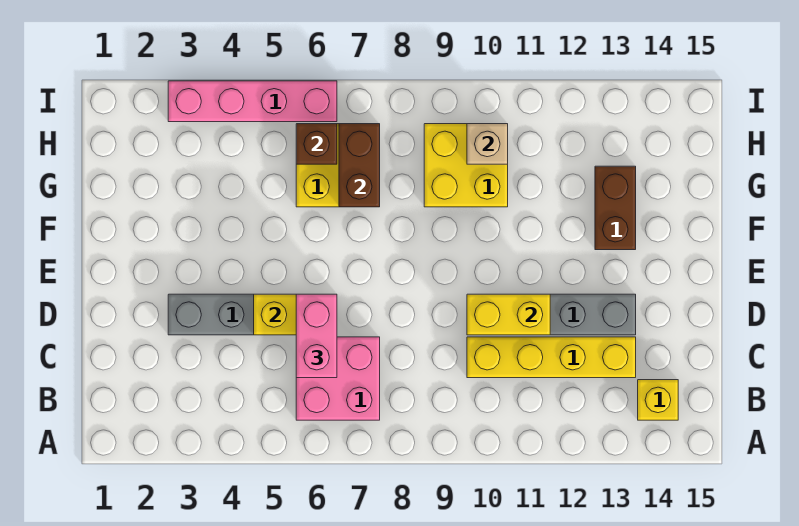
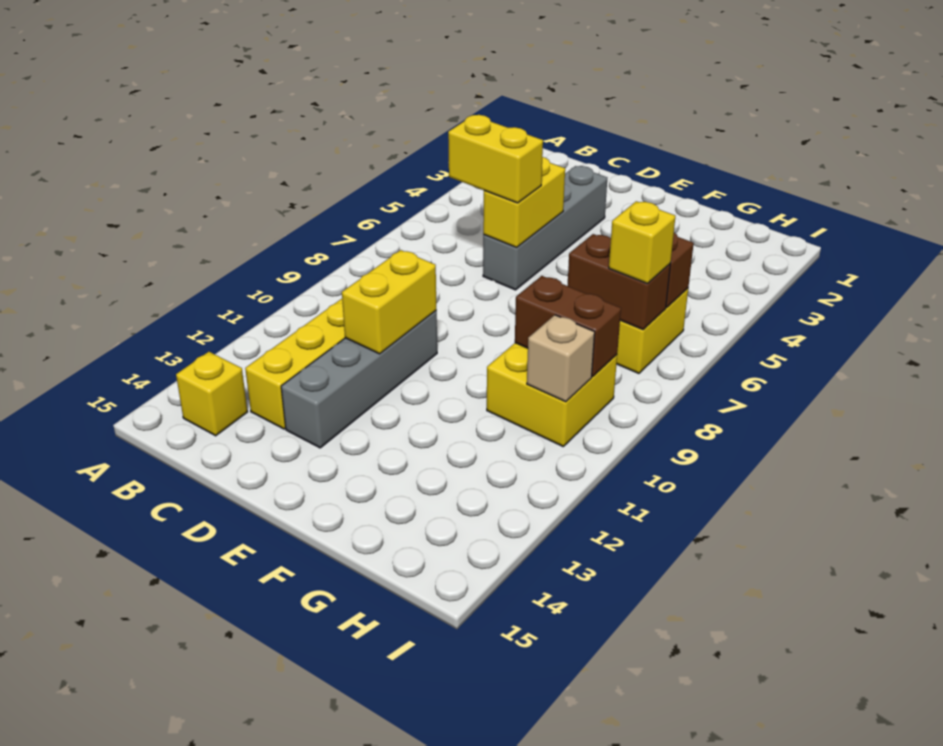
pink brick B6:C7 level 1 -> none
pink brick C6:D6 level 3 -> yellow brick C6:D6 level 3
brown brick F13:G13 level 1 -> brown brick G9:H9 level 2
none -> yellow brick H7 level 3
pink brick I3:I6 level 1 -> none

